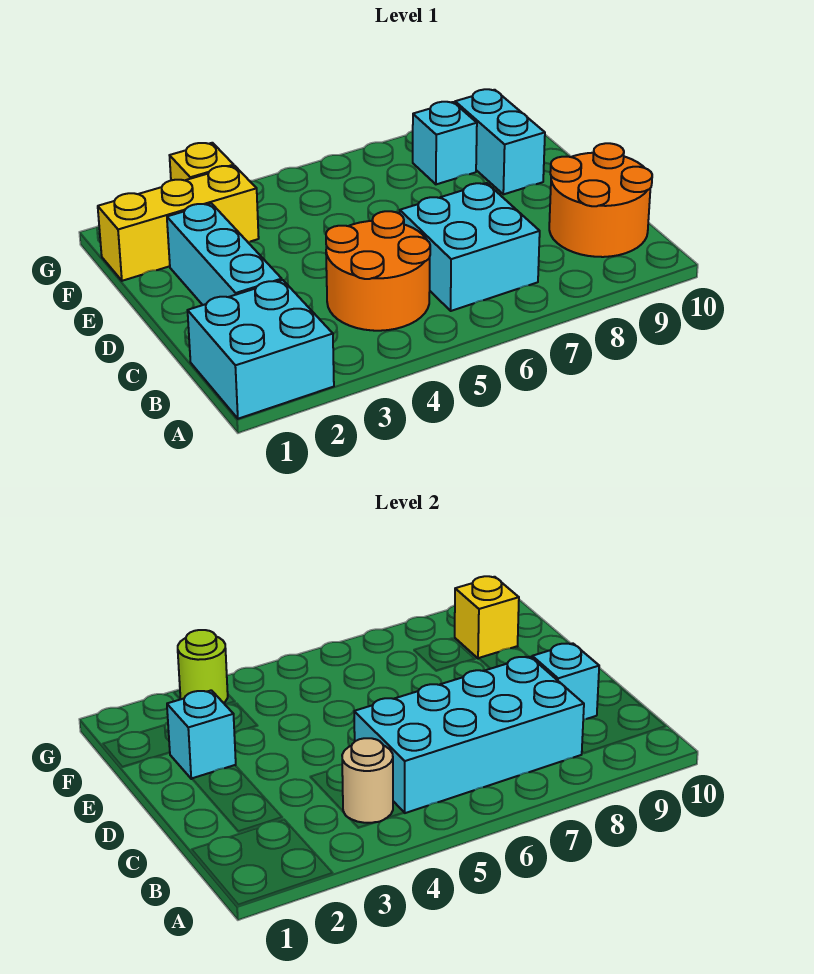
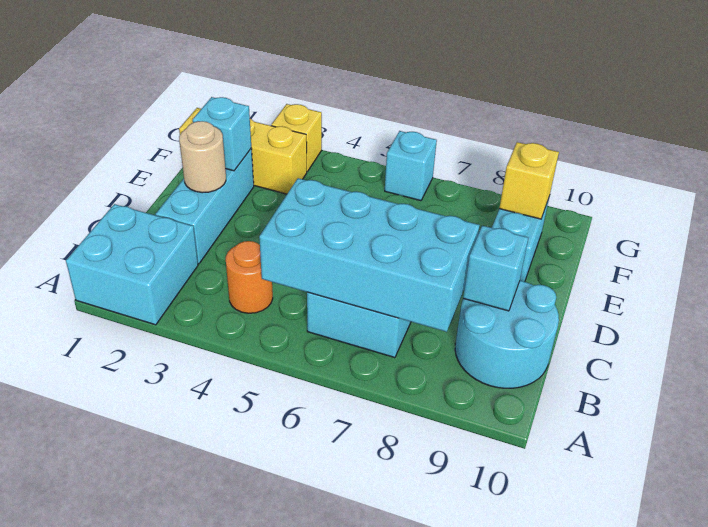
orange round brick B4:C5 level 1 -> orange round brick B4 level 1
tan round brick B4 level 2 -> tan round brick D2 level 2
orange round brick B9:C10 level 1 -> cyan round brick B9:C10 level 1
cyan brick F8 level 1 -> cyan brick G6 level 1
lime round brick G3 level 2 -> none

